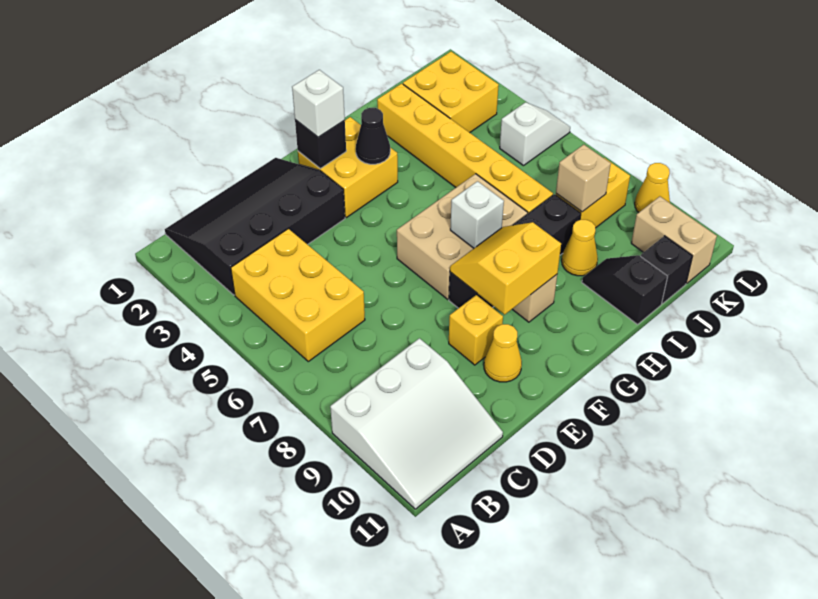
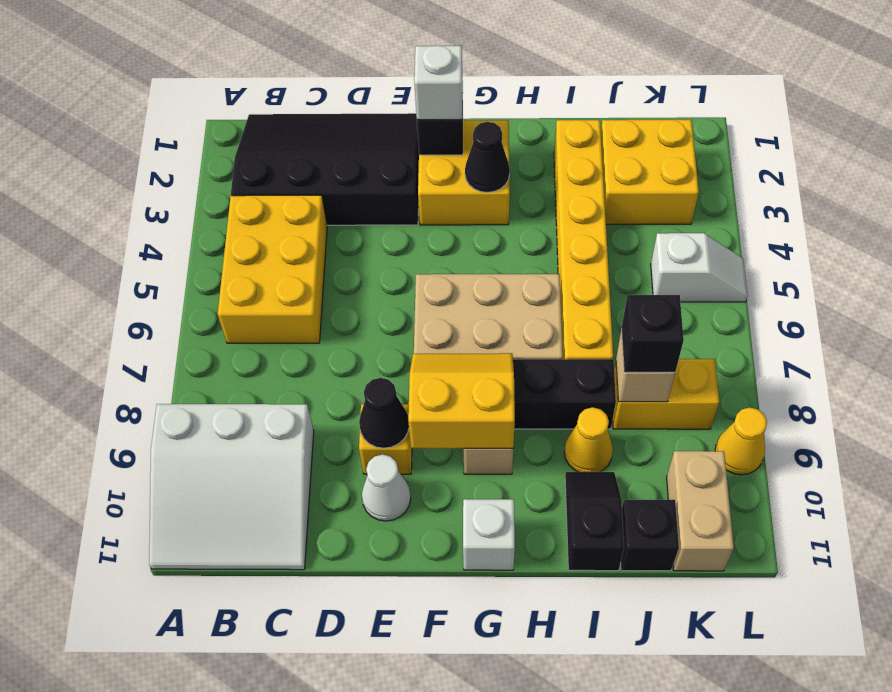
none -> black cone E9 level 2
yellow cone E10 level 1 -> white cone E10 level 1
white brick G7 level 2 -> white brick G11 level 1
none -> black brick J8 level 3

